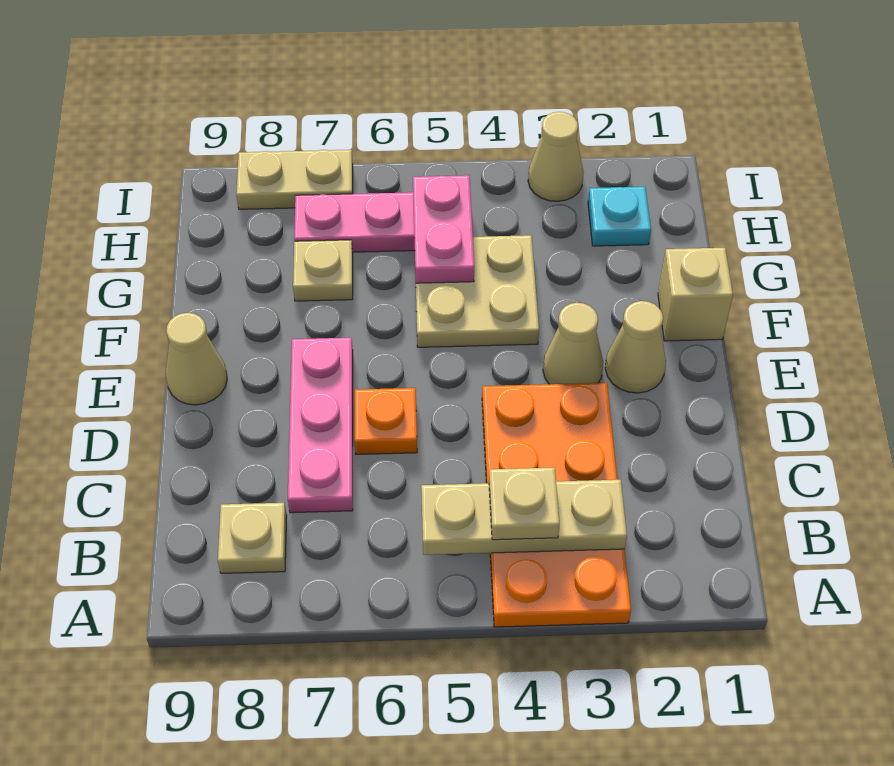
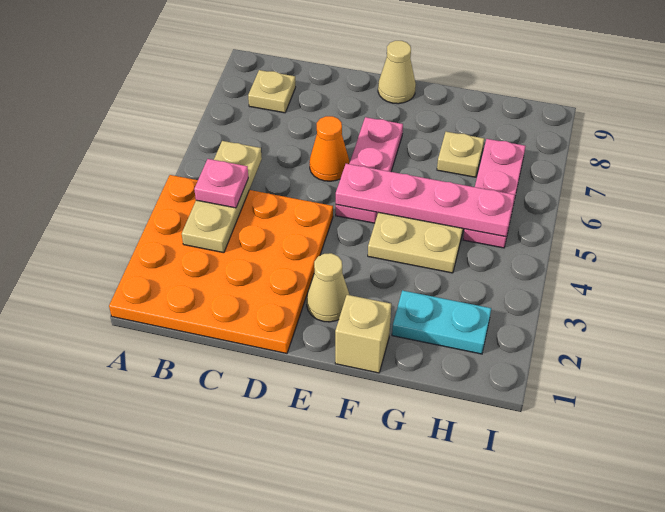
orange plate A3:D4 level 1 -> orange plate A1:D4 level 1
tan plate B4 level 3 -> pink plate B4 level 3
pink plate C7:E7 level 1 -> pink plate E5:E7 level 1
orange plate D6 level 1 -> orange cone D6 level 1
tan cone E3 level 1 -> none
pink plate G5:H5 level 2 -> pink plate E5:H5 level 2
cyan plate H2 level 1 -> cyan plate G2:H2 level 1
tan cone I3 level 1 -> none
tan plate I7:I8 level 1 -> none

